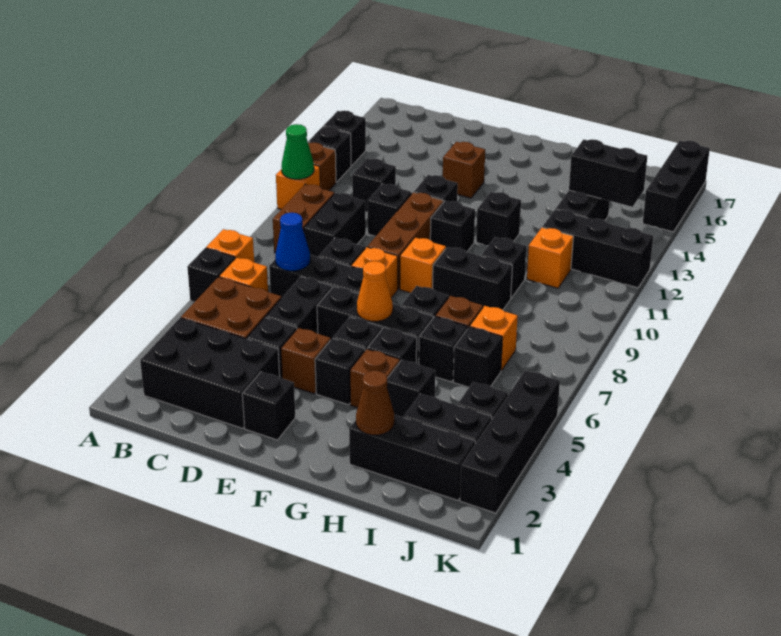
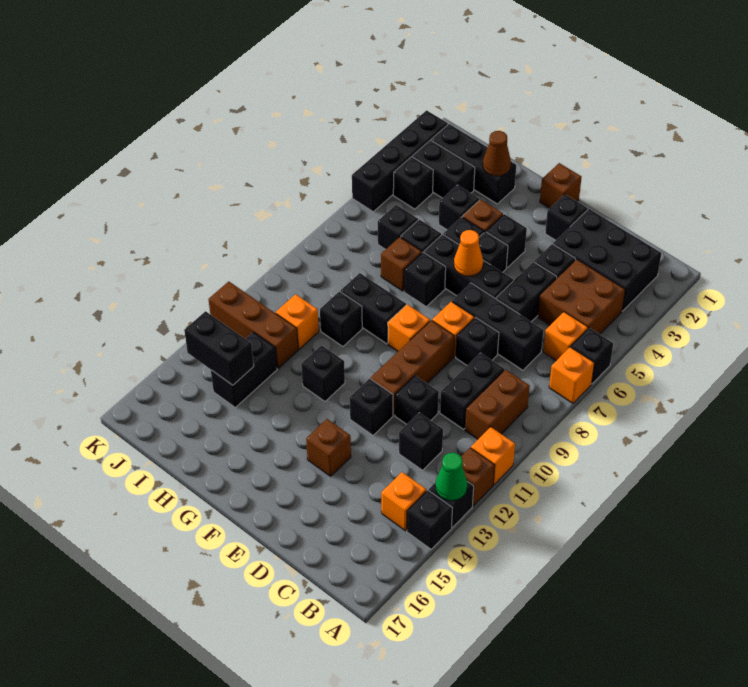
green cone A11 level 2 -> green cone A13 level 2
blue cone C7 level 2 -> none
brown brick E4 level 1 -> brown brick F1 level 1
black brick F11 level 1 -> none
orange brick I7 level 1 -> orange brick B14 level 1
black brick I12:K12 level 1 -> brown brick I12:K12 level 1
black brick K15:K17 level 1 -> none

